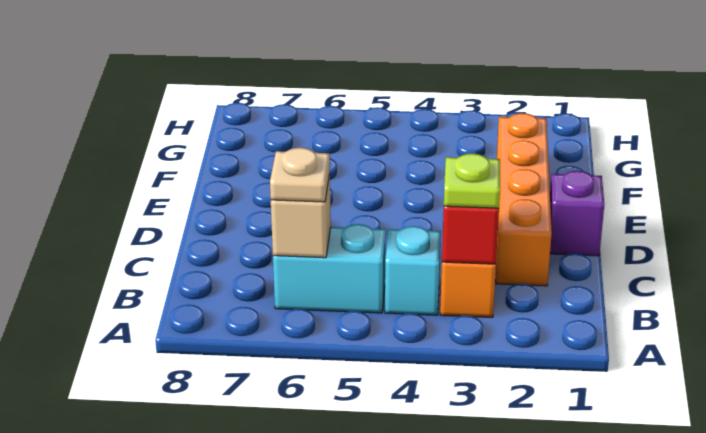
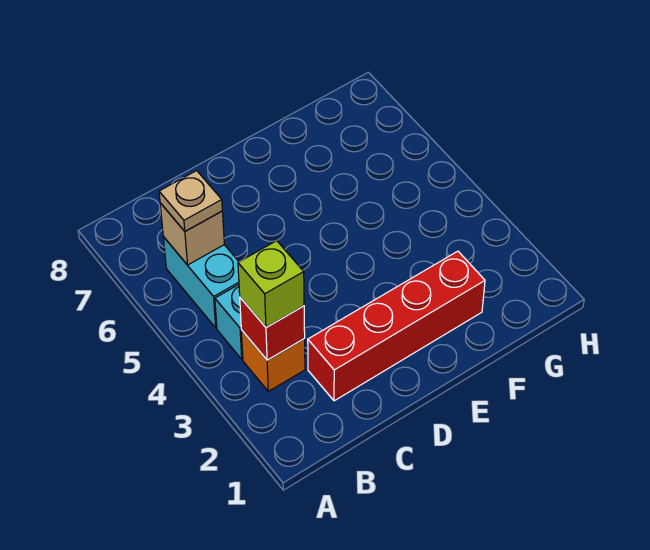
lime plate B3 level 3 -> lime brick B3 level 3
orange brick C2:F2 level 1 -> red brick C2:F2 level 1
purple brick D1 level 1 -> none

